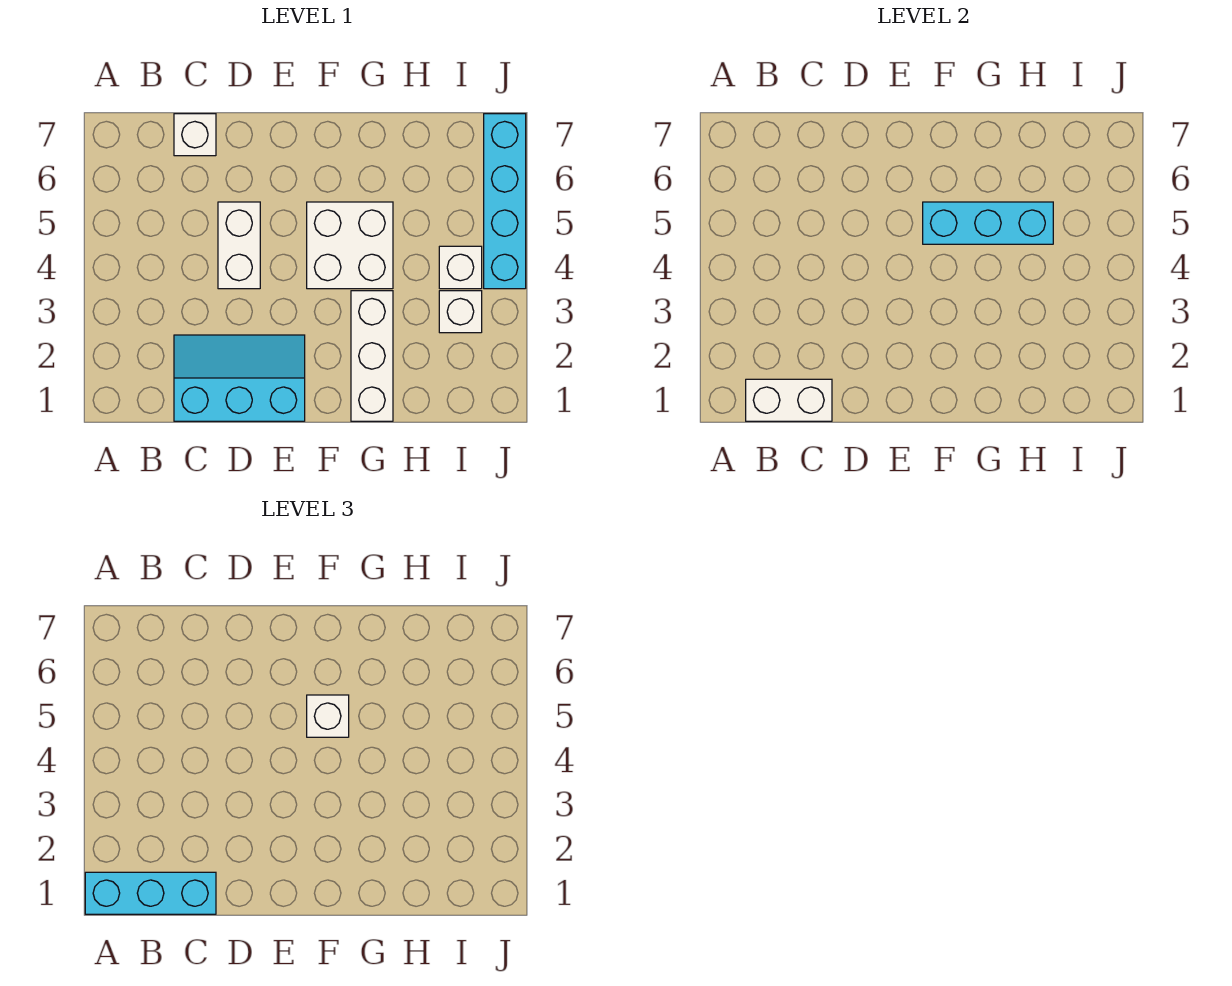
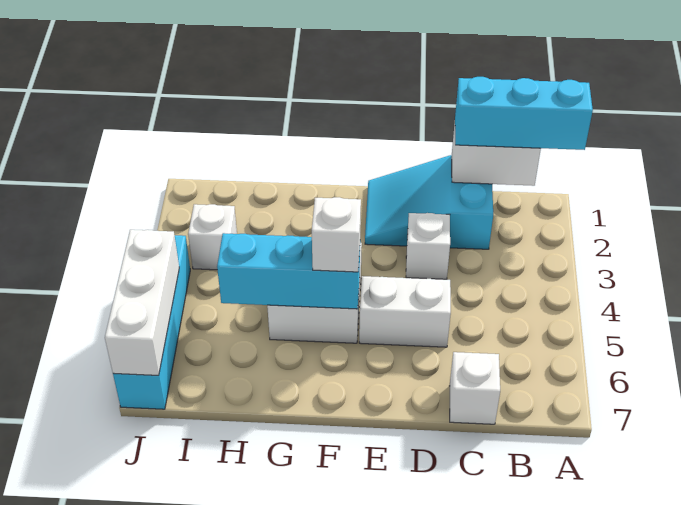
cyan slope C1:E2 level 1 top 1 -> cyan slope C1:E2 level 1 top C
white brick D4:D5 level 1 -> white brick D5:E5 level 1
white brick G1:G3 level 1 -> white brick J5:J7 level 2
white brick I4 level 1 -> white brick D3 level 1

